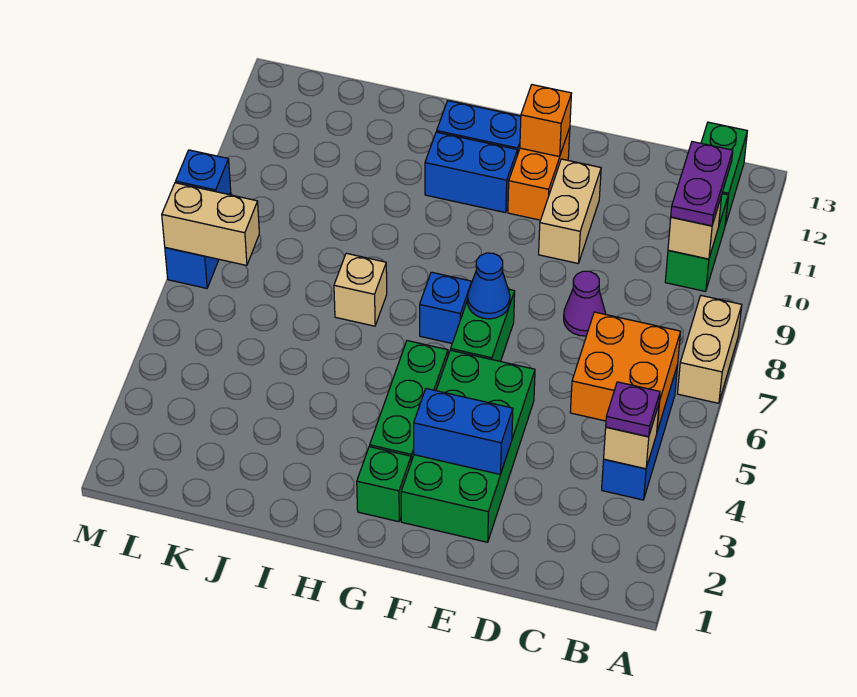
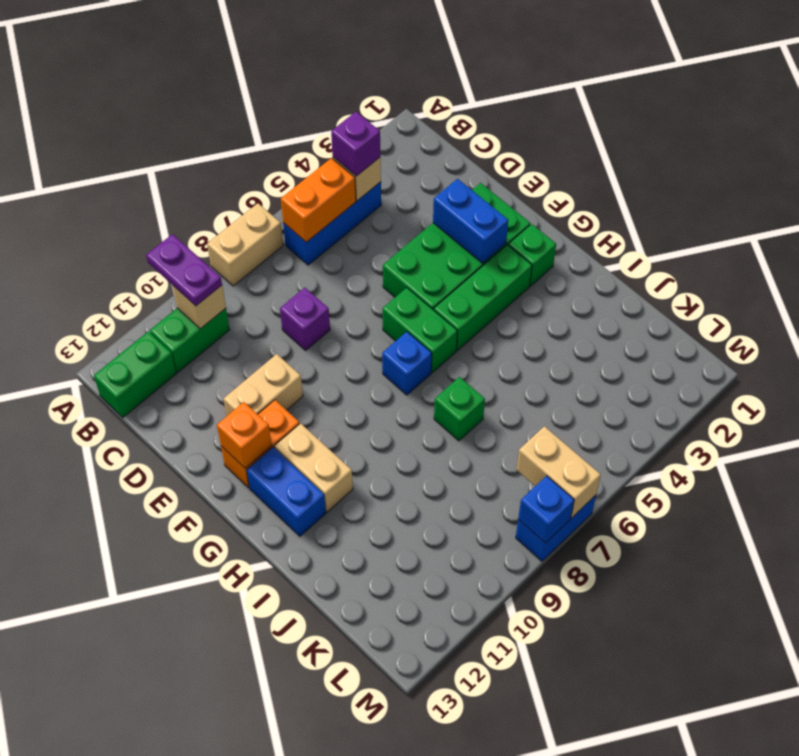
purple plate B4 level 3 -> purple brick B4 level 3
orange brick B5:C6 level 2 -> orange brick B5:B6 level 2
purple plate B10:B11 level 3 -> purple plate A10:B10 level 3
purple cone D8 level 1 -> purple brick D8 level 1
green brick F6:F7 level 1 -> green brick F6:G6 level 1
blue cone F7 level 2 -> none
blue brick G11:H11 level 1 -> tan brick G11:H11 level 1
tan brick I7 level 1 -> green brick I7 level 1

